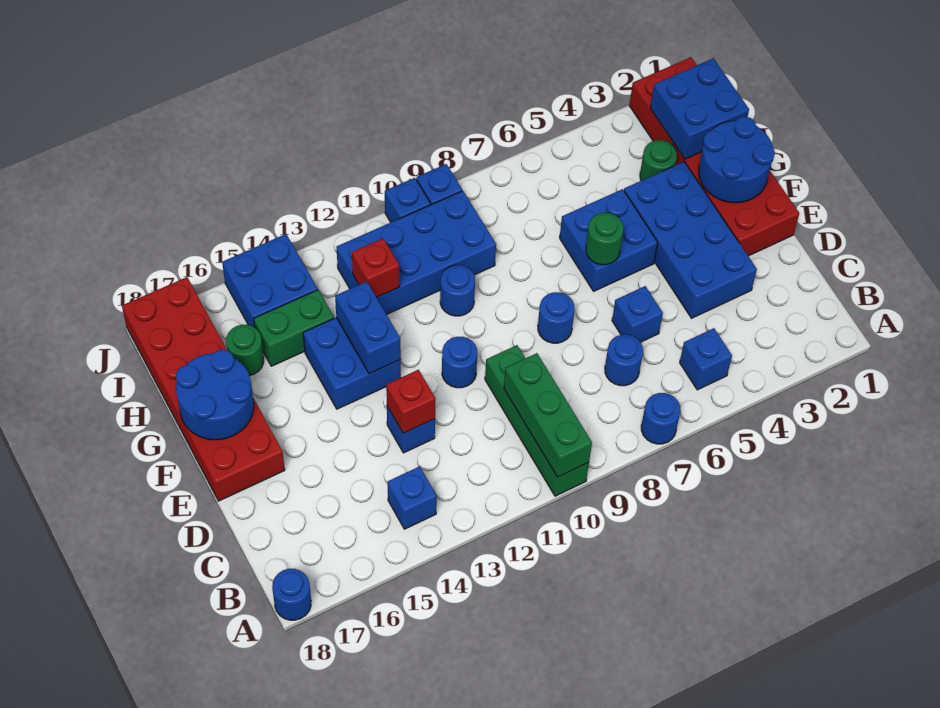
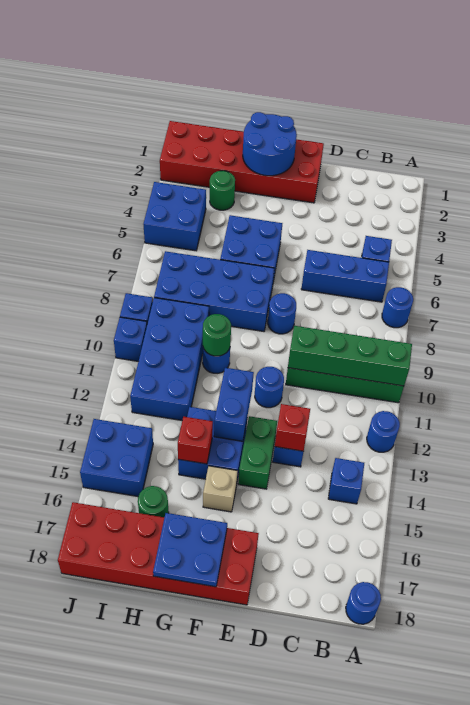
green brick A10:C10 level 2 -> green brick A10:D10 level 2
blue round brick C7 level 1 -> blue round brick A12 level 1
blue brick D3:G4 level 1 -> blue brick F7:I8 level 1
blue brick D6 level 1 -> blue brick B6:D6 level 1
green round brick F6 level 2 -> green round brick G10 level 2
blue brick F13:G13 level 2 -> blue brick F12:F13 level 2
none -> tan brick F15 level 1
blue round brick F17:G18 level 2 -> blue plate F17:G18 level 2
blue brick H1:I2 level 2 -> blue brick I4:J5 level 1
red brick H12 level 2 -> red brick G14 level 2
green brick H14:H15 level 1 -> green brick E13:E14 level 1

